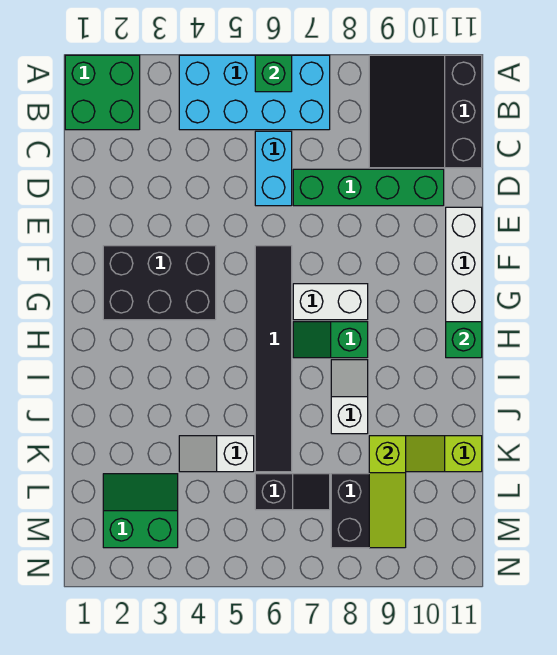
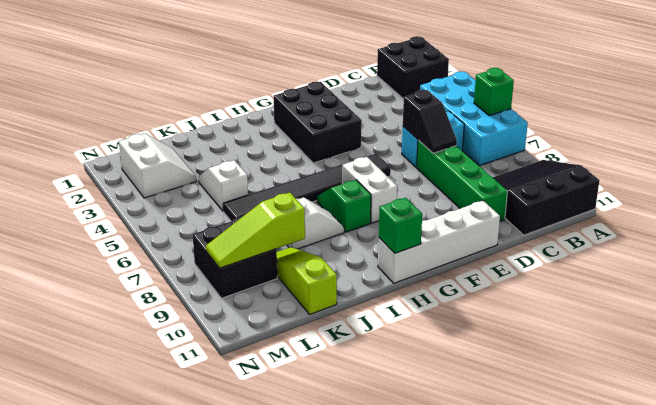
green brick A1:B2 level 1 -> black brick A1:B2 level 1
green slope L2:M3 level 1 top M -> white slope L2:M3 level 1 top M
black slope L6:L7 level 1 top 6 -> black slope D6:D7 level 2 top 6

